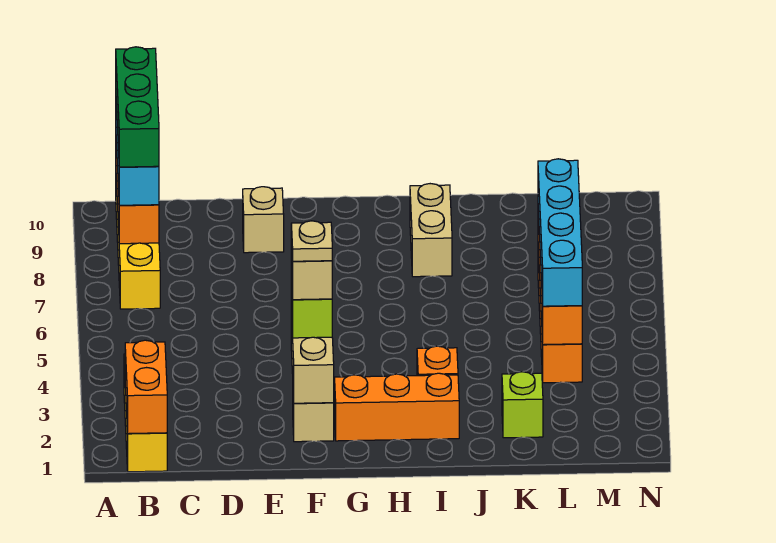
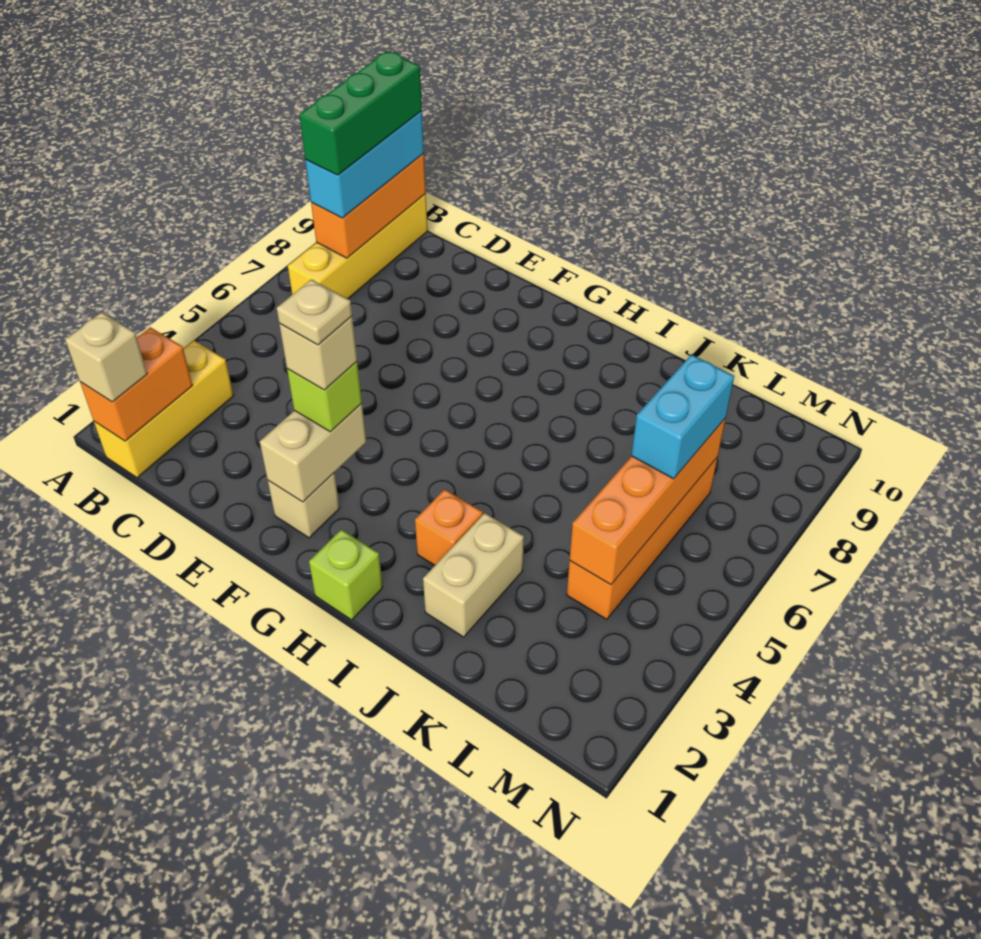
tan brick E9 level 1 -> tan brick B1 level 3
orange brick G2:I2 level 1 -> none
tan brick I8:I9 level 1 -> tan brick J2:J3 level 1
lime brick K2 level 1 -> lime brick H1 level 1
cyan brick L4:L7 level 3 -> cyan brick L6:L7 level 3

